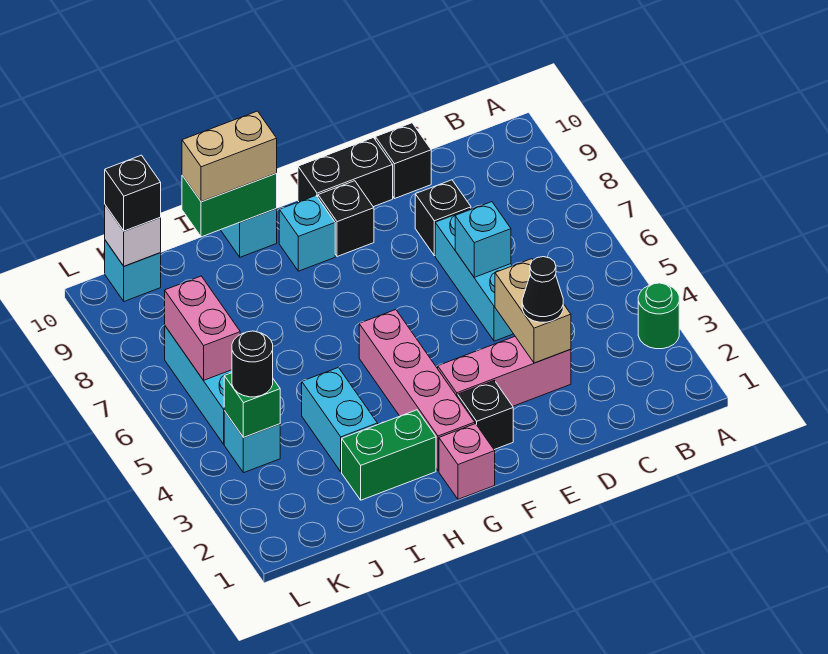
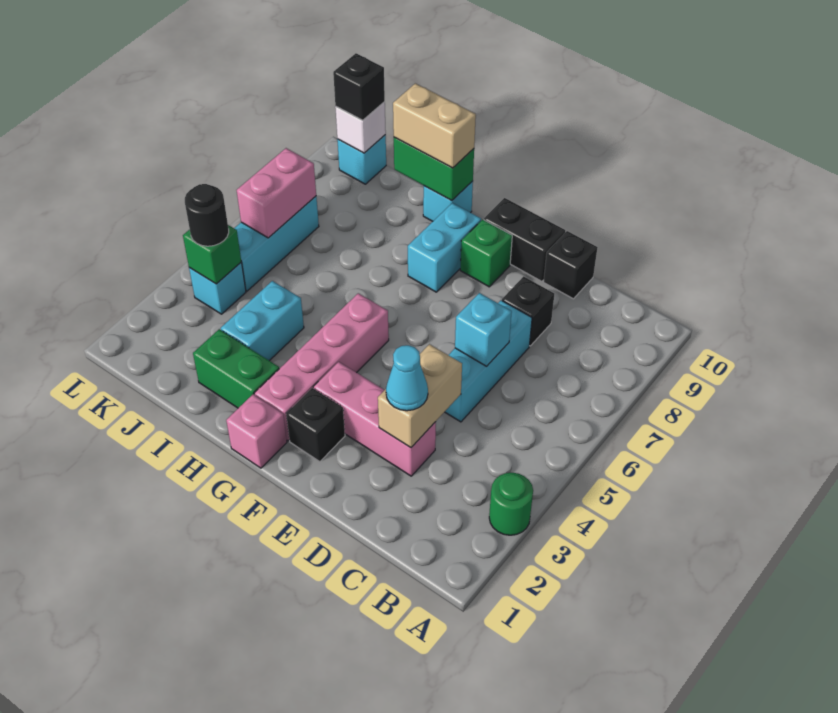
black cone D3 level 3 -> cyan cone D3 level 3
black brick F9 level 1 -> green brick F9 level 1
cyan brick G9 level 1 -> cyan brick G8:G9 level 1

